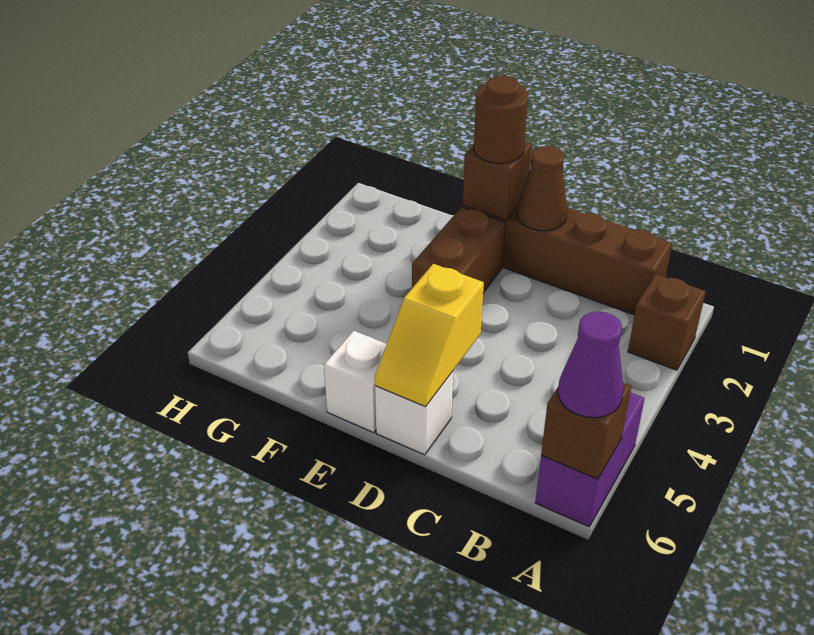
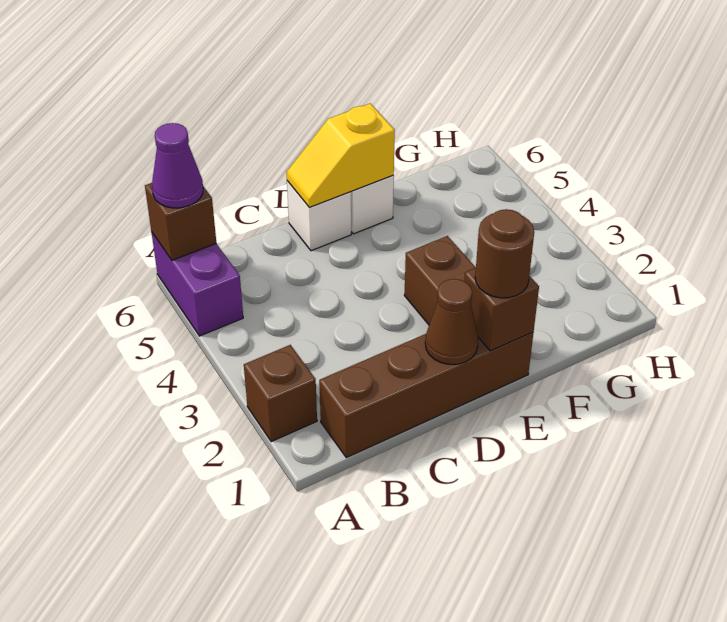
yellow slope D5:D6 level 2 top 5 -> yellow slope D6:E6 level 2 top E

